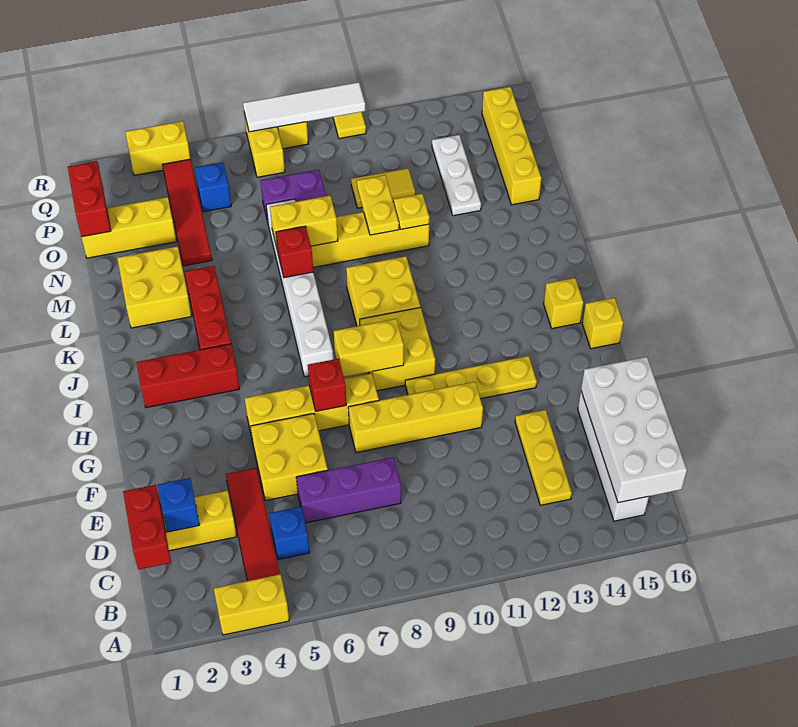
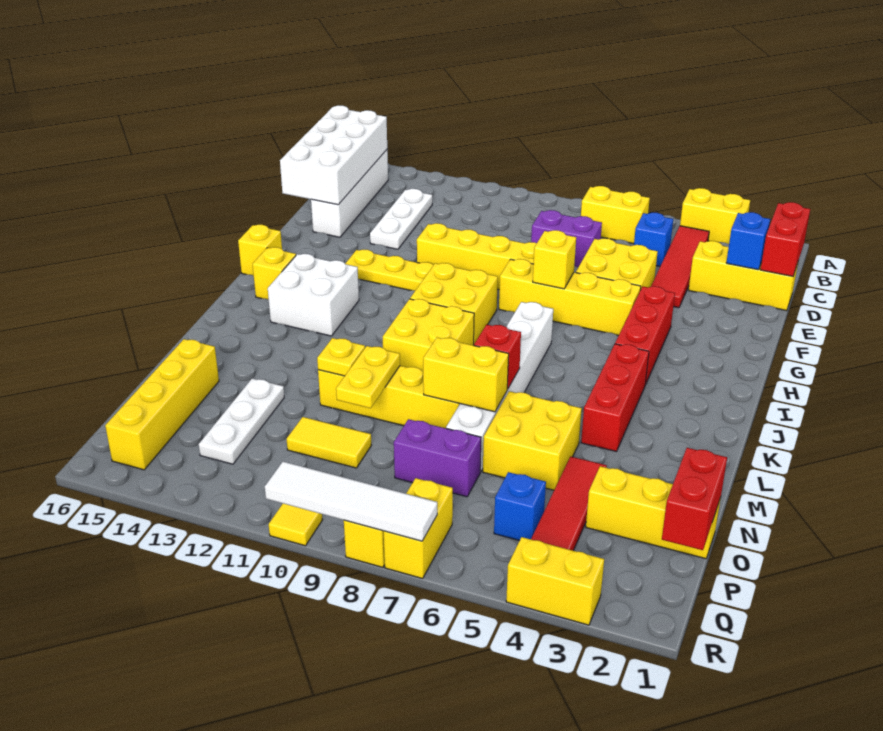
yellow plate C13:E13 level 1 -> white plate C13:E13 level 1
purple brick D6:D8 level 1 -> purple brick D7:D8 level 1
red brick G7 level 2 -> yellow brick G7 level 2
yellow brick H8:H9 level 2 -> yellow brick B6:B7 level 1
red brick I2:I4 level 1 -> red brick G4:I4 level 1
none -> white brick I13:J14 level 1
yellow brick L2:M3 level 1 -> yellow brick M5:N6 level 1

